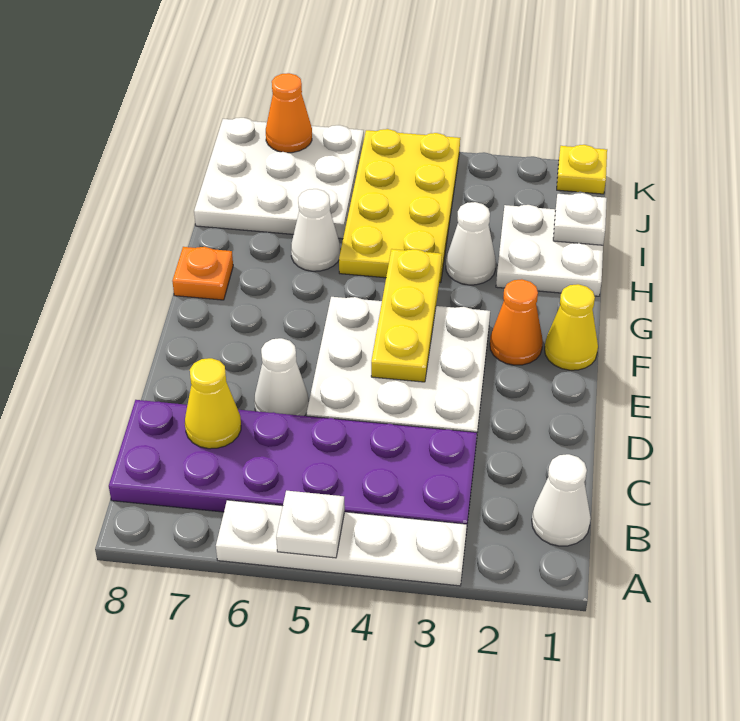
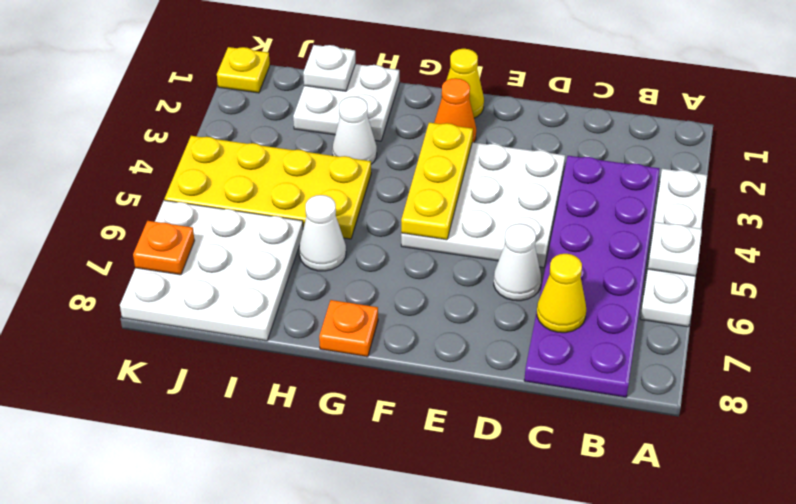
white cone B1 level 1 -> none
yellow plate E4:G4 level 2 -> yellow plate F3:F5 level 2
orange cone K7 level 2 -> orange plate K7 level 2

